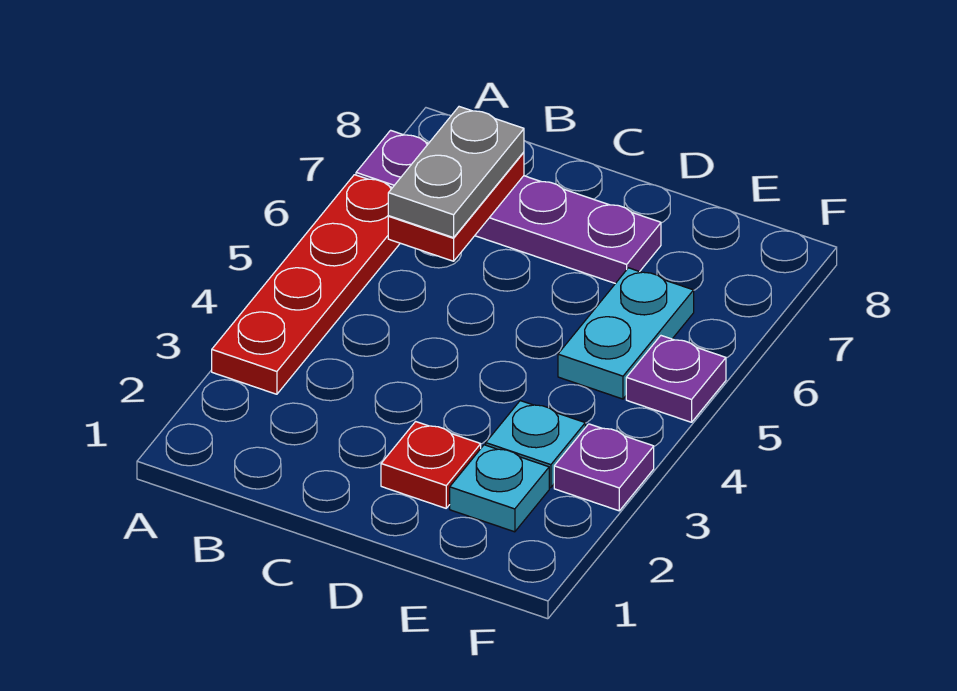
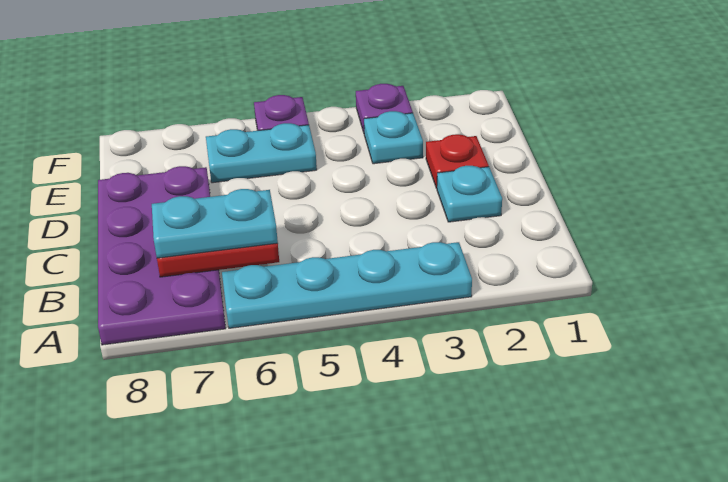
red plate A3:A6 level 1 -> cyan plate A3:A6 level 1
purple plate A7:D7 level 1 -> purple plate A7:D8 level 1
grey plate B6:B7 level 3 -> cyan plate B6:B7 level 3
cyan plate E2 level 1 -> cyan plate C2 level 1

